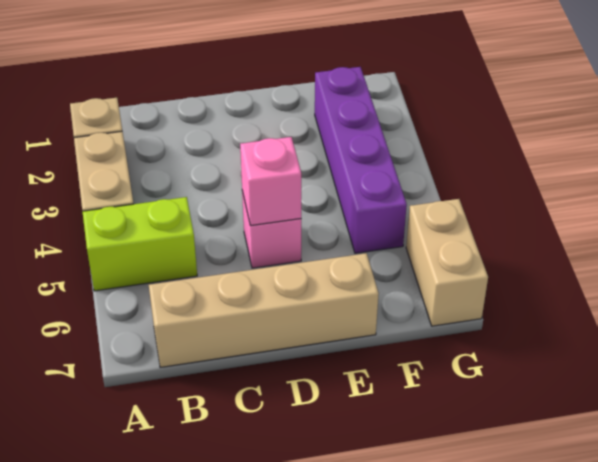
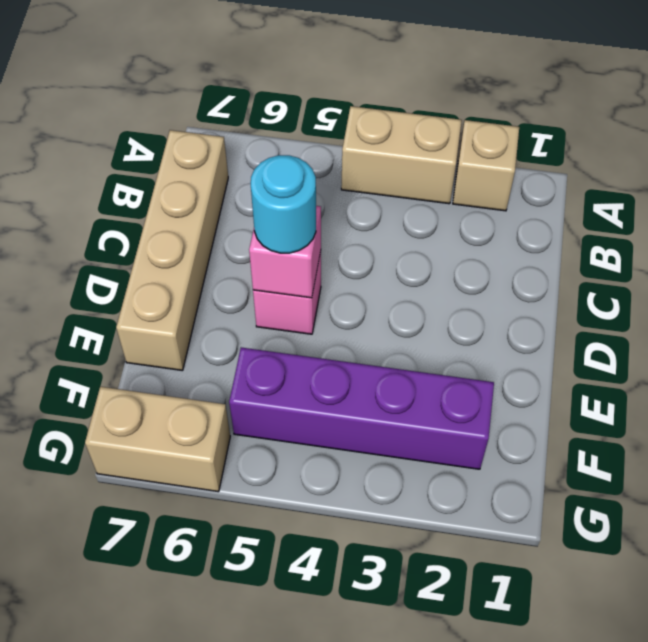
lime brick A5:B5 level 1 -> none
none -> cyan round brick D5 level 3

